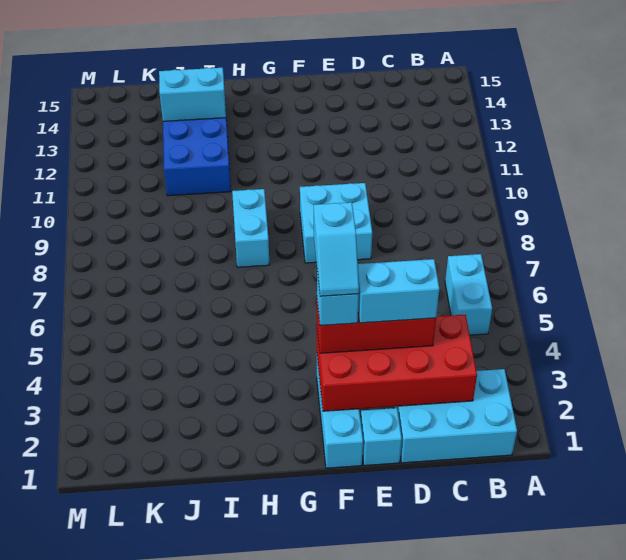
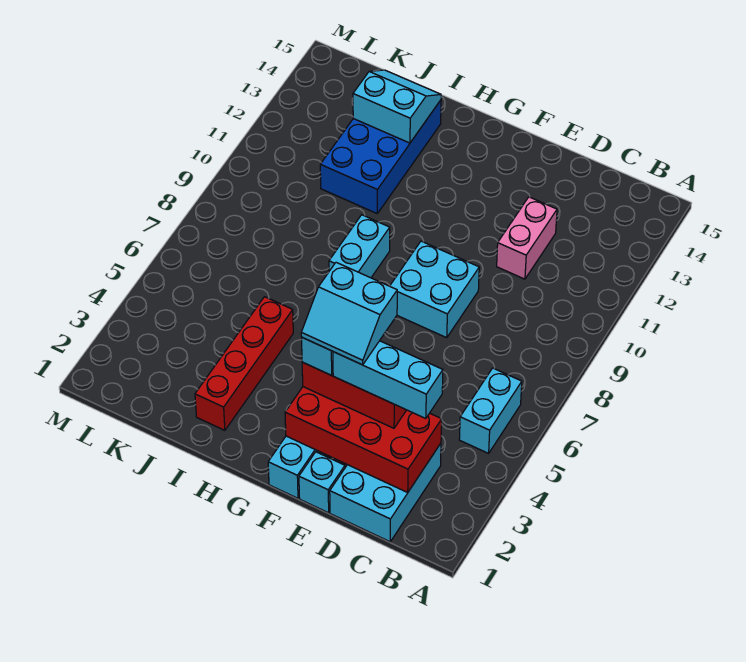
cyan brick B1:D2 level 1 -> cyan brick C1:D3 level 1
cyan brick D3:E3 level 4 -> cyan brick C3:E3 level 4
none -> pink brick D11:D12 level 1
cyan slope F3:F4 level 5 top 4 -> cyan slope E3:F4 level 5 top 4
none -> red brick I2:I5 level 1

